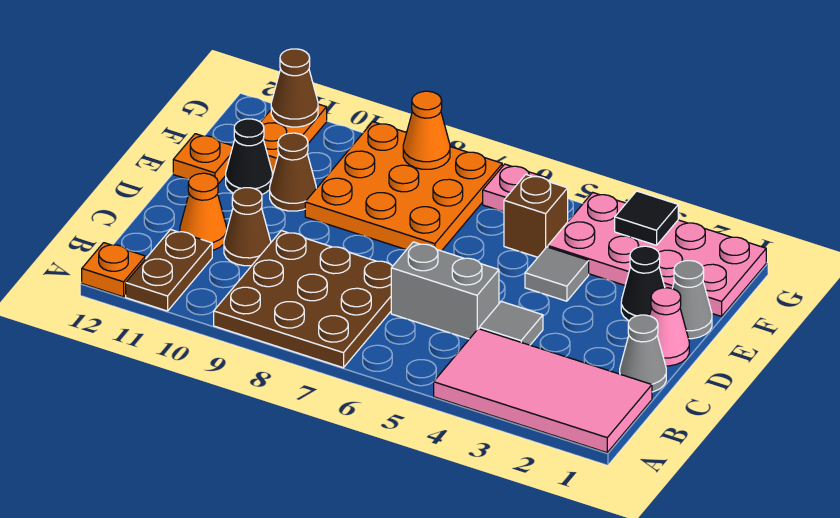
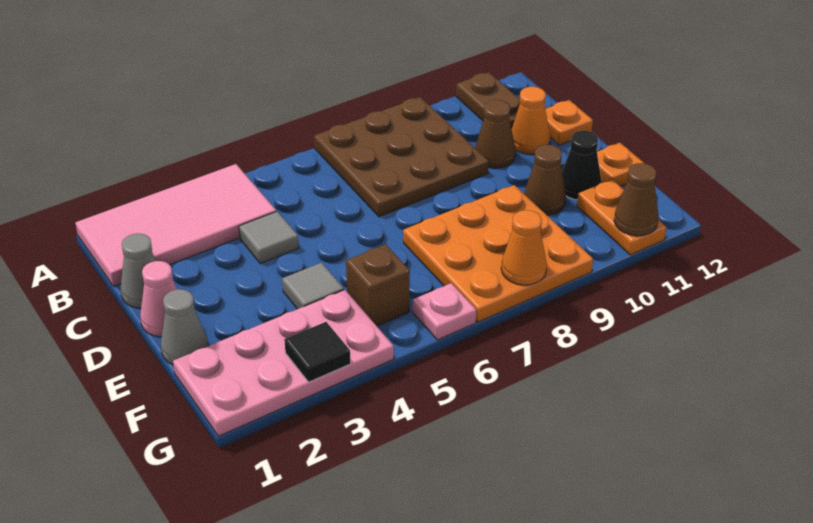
orange plate A12 level 1 -> orange plate C12 level 1
grey brick C5:C6 level 1 -> none
black cone E2 level 1 -> none

